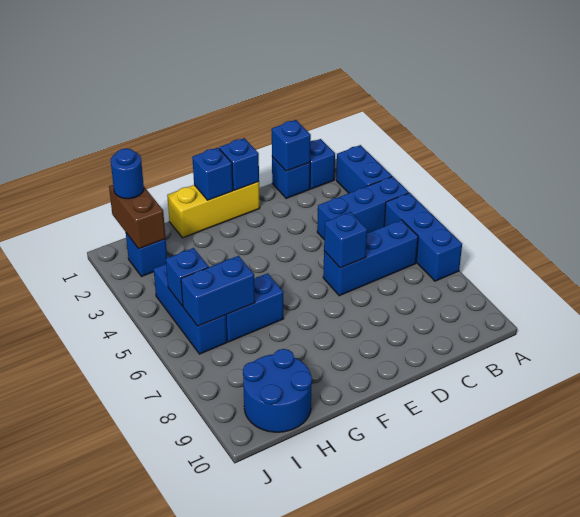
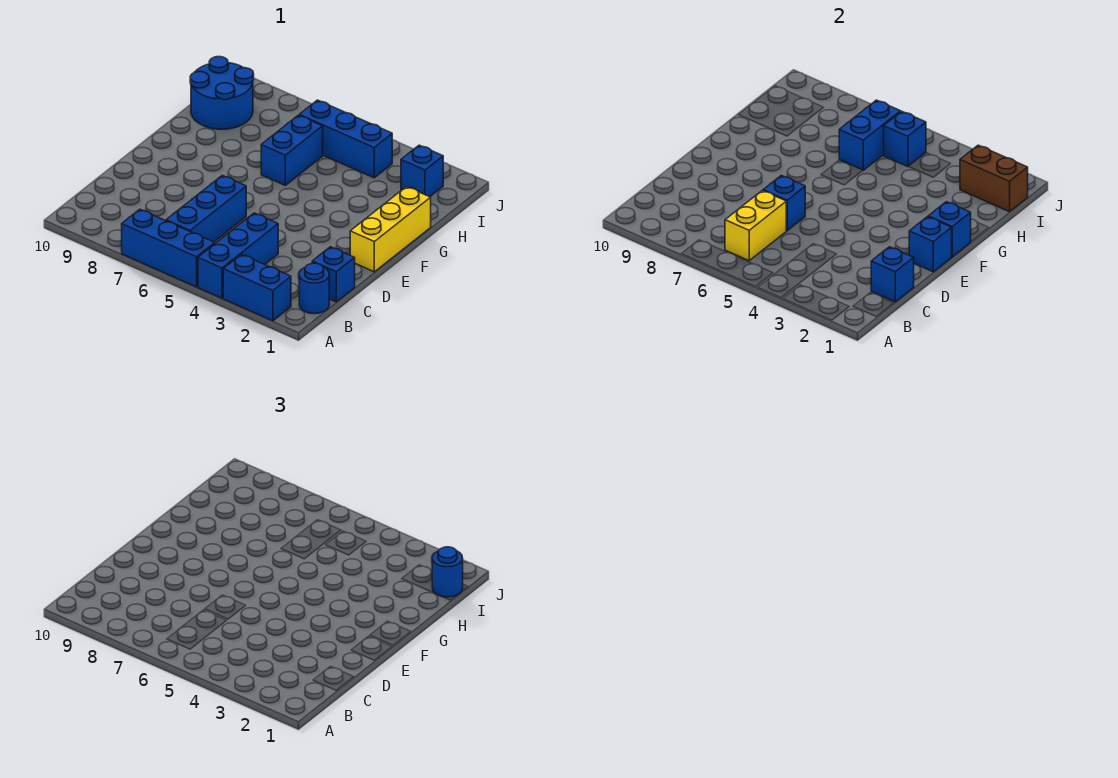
blue brick B1 level 1 -> blue round brick B1 level 1
none -> yellow brick B6:C6 level 2

